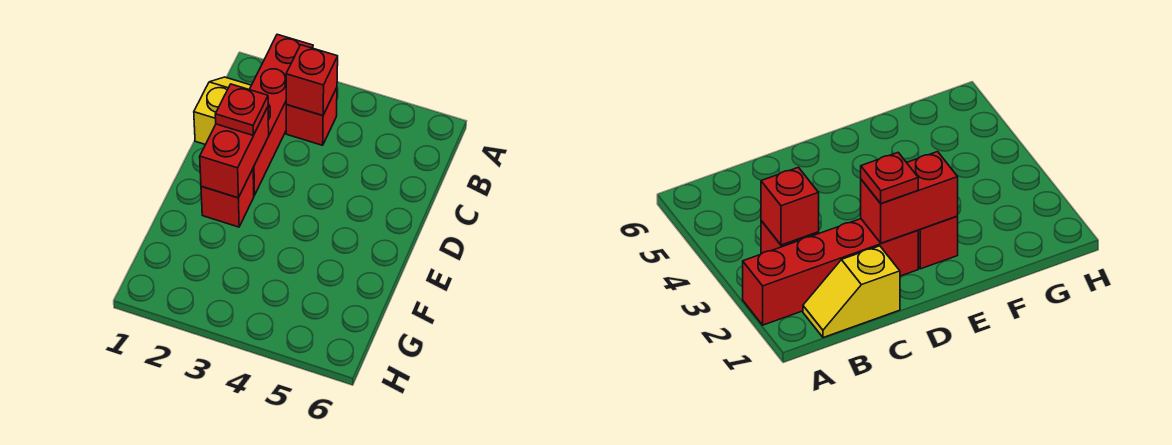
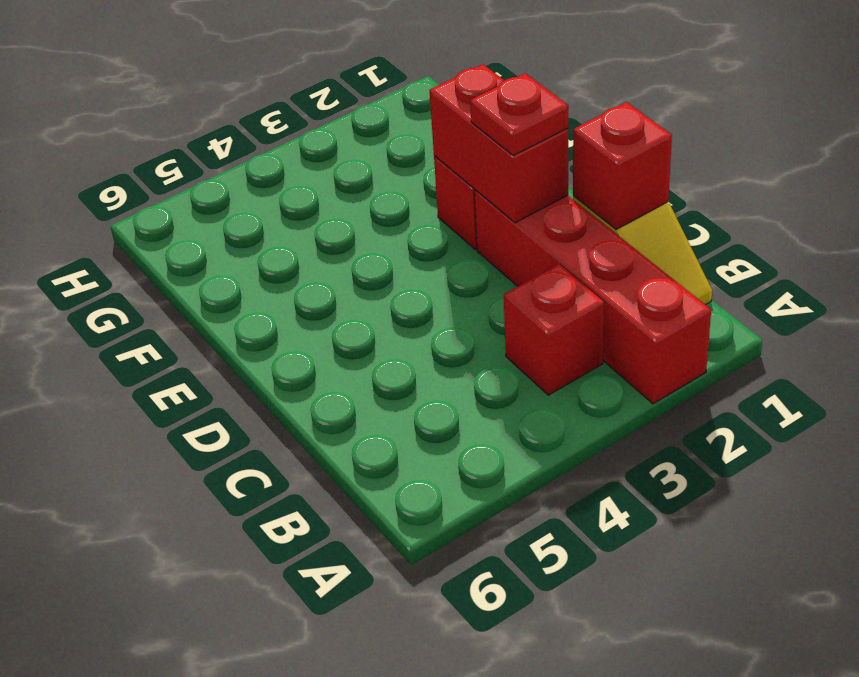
red brick B3 level 2 -> red brick C1 level 2

